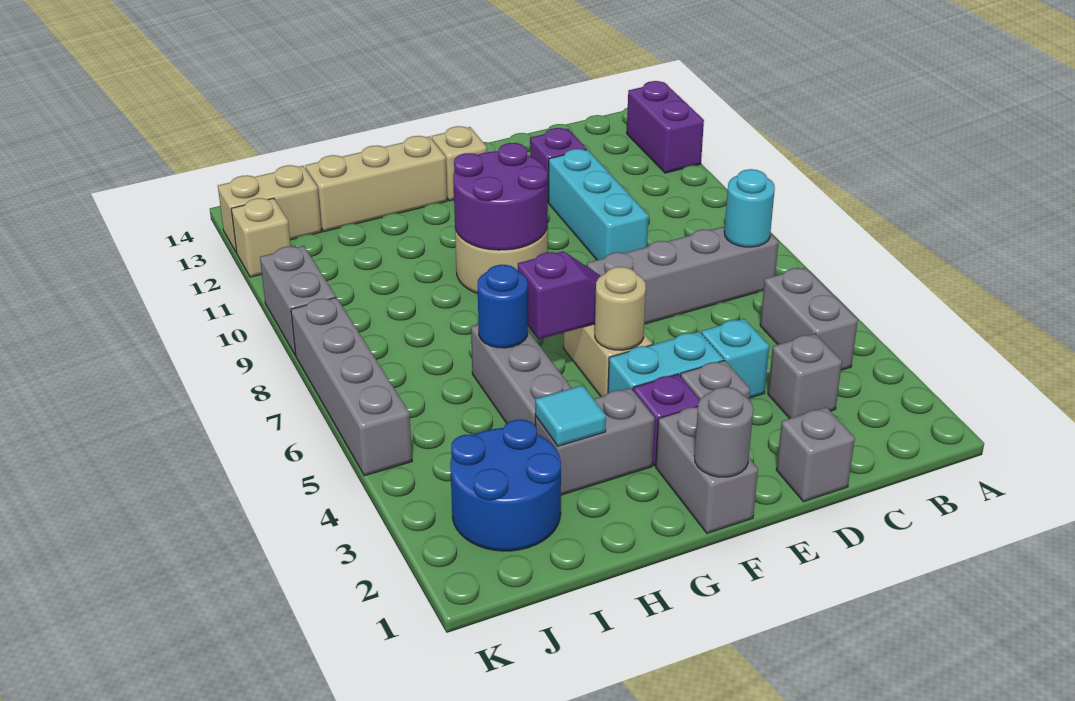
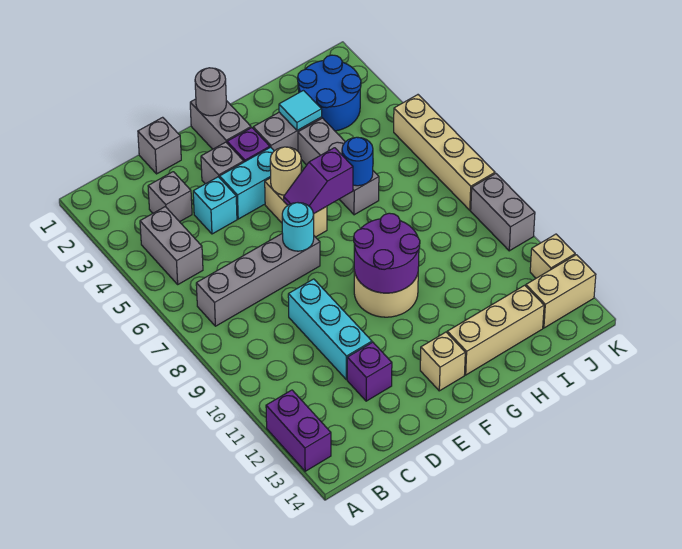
cyan round brick B7 level 2 -> cyan round brick E7 level 2
grey brick K5:K8 level 1 -> tan brick K5:K8 level 1

